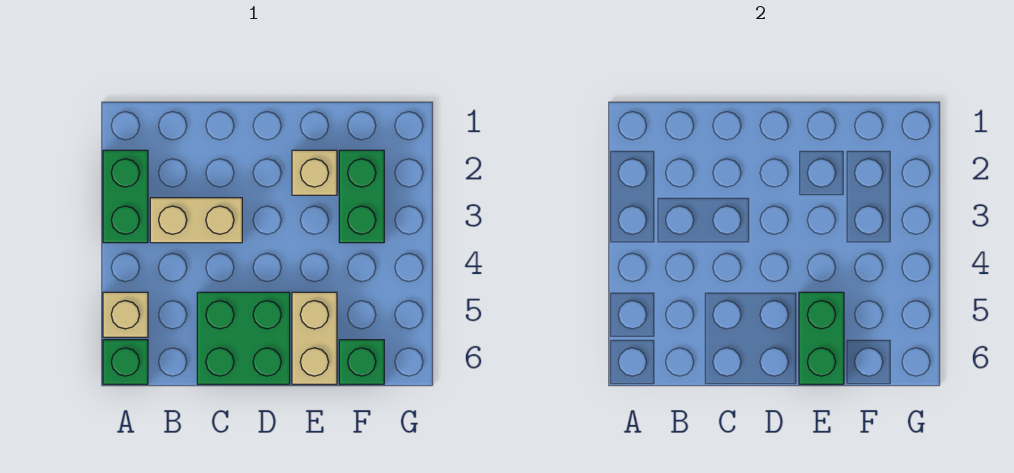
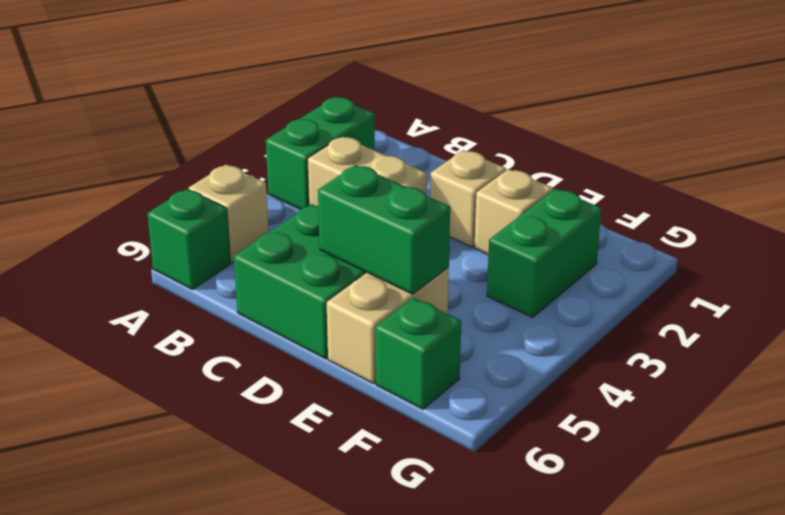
none -> tan brick D2 level 1
green brick E5:E6 level 2 -> green brick D5:E5 level 2

